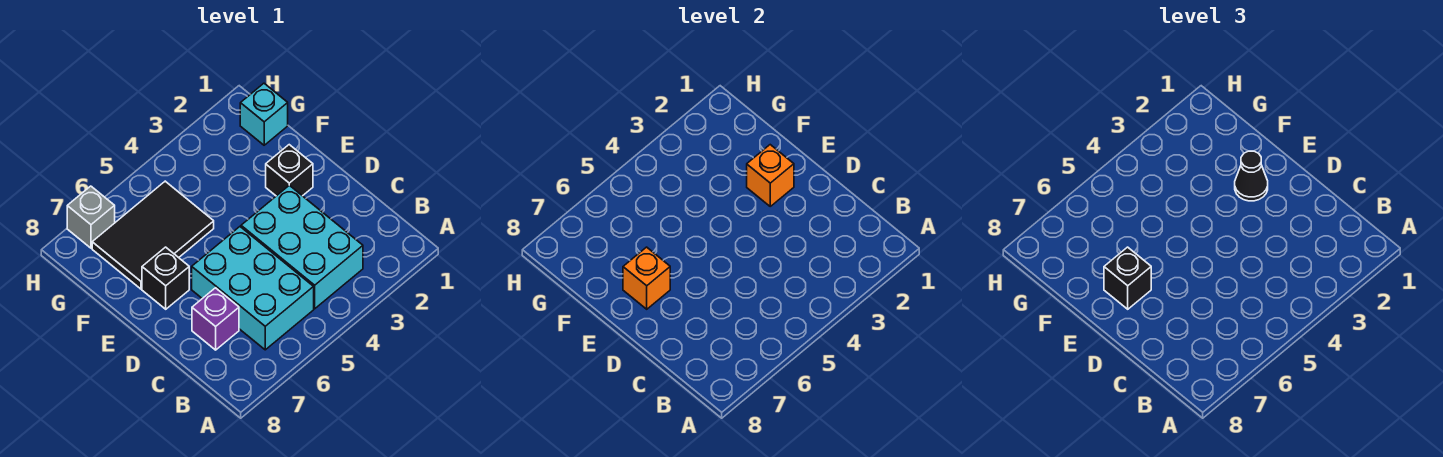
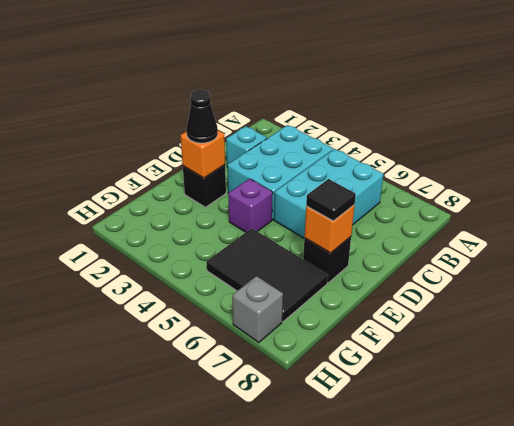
purple brick C7 level 1 -> purple brick E4 level 1
black brick E7 level 3 -> black tile E7 level 3
cyan brick G1 level 1 -> cyan brick C2 level 1

